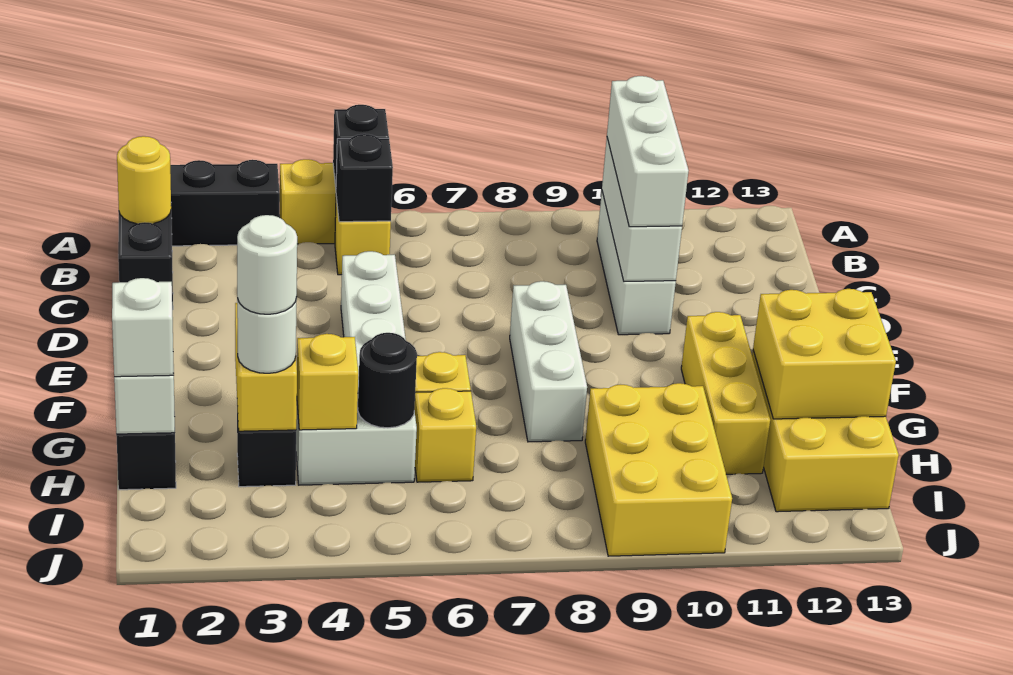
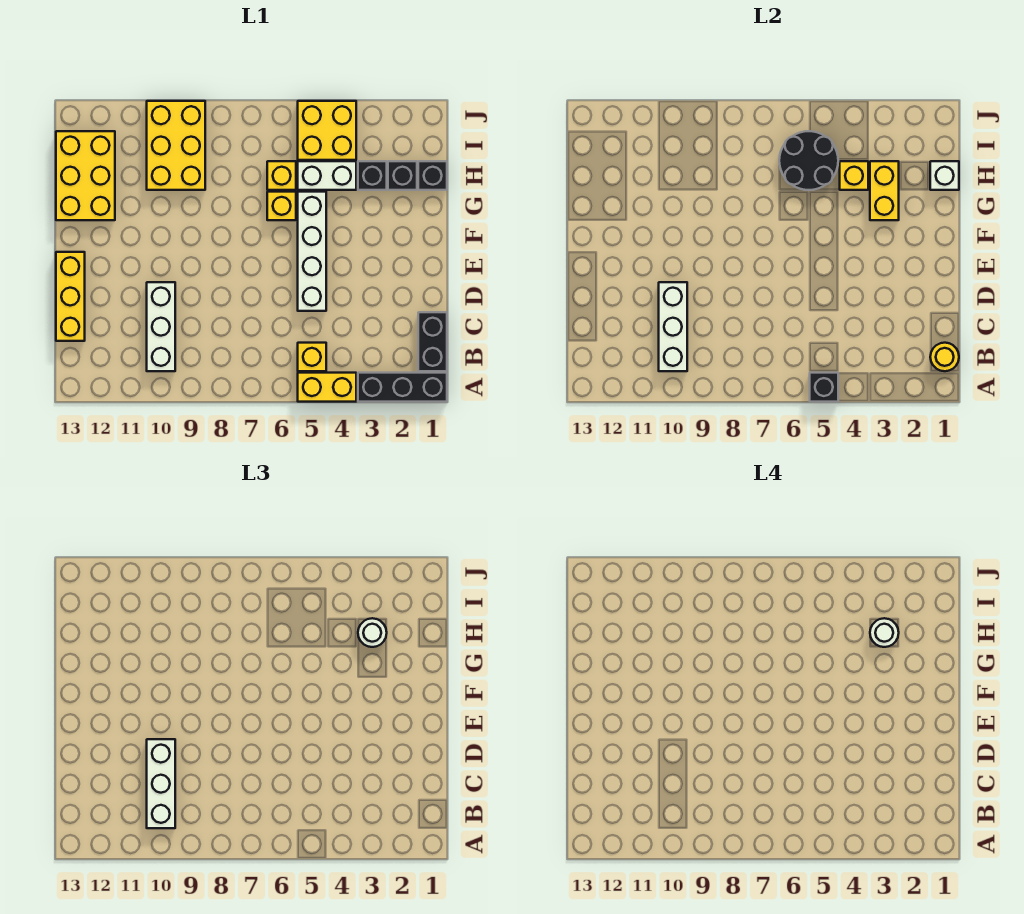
black brick B5 level 2 -> black brick H2 level 1
white brick E8:G8 level 1 -> none
yellow brick F11:H11 level 1 -> yellow brick C13:E13 level 1
yellow brick G12:H13 level 2 -> yellow brick I4:J5 level 1
white brick H1 level 3 -> none
black round brick H5 level 2 -> black round brick H5:I6 level 2

